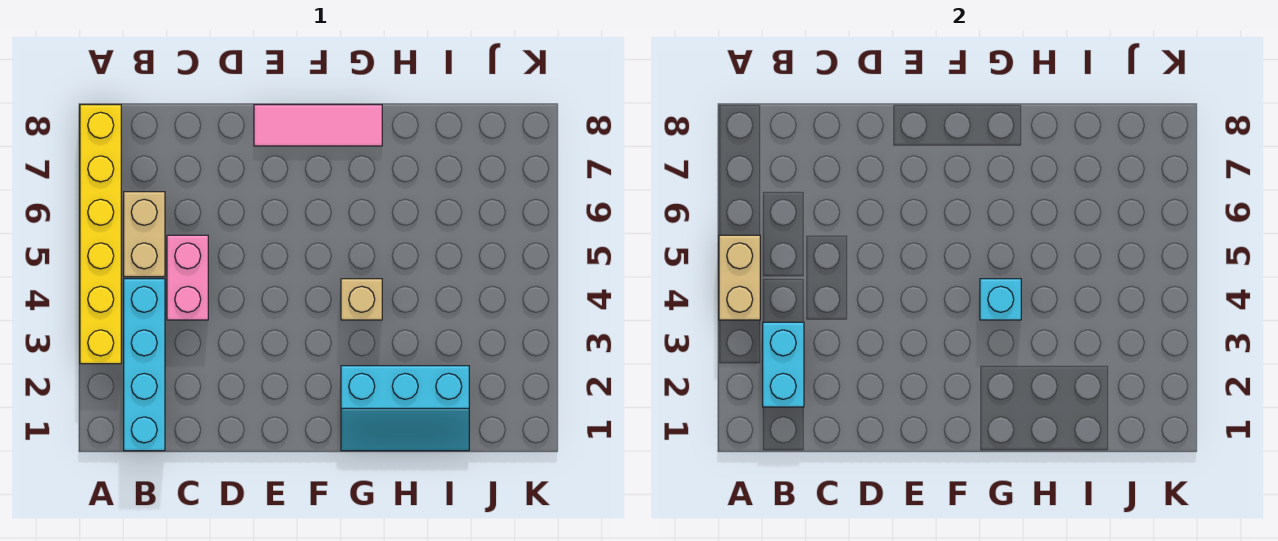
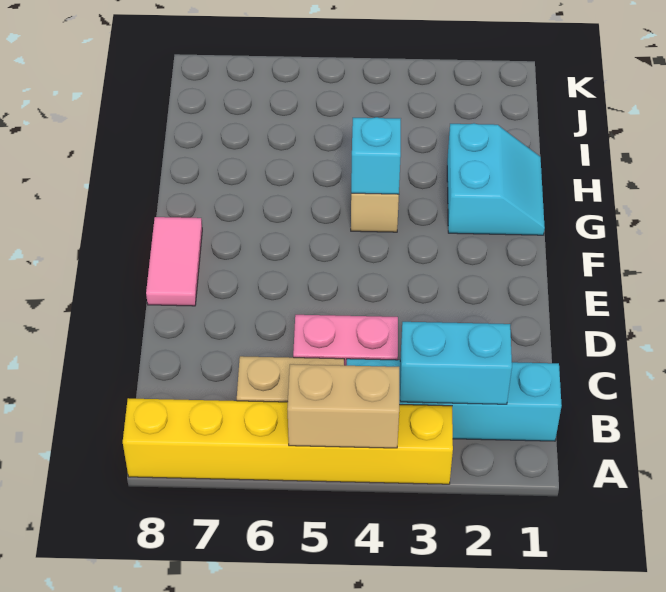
pink tile E8:G8 level 1 -> pink tile E8:F8 level 1
cyan slope G1:I2 level 1 top 2 -> cyan slope G1:H2 level 1 top 2

